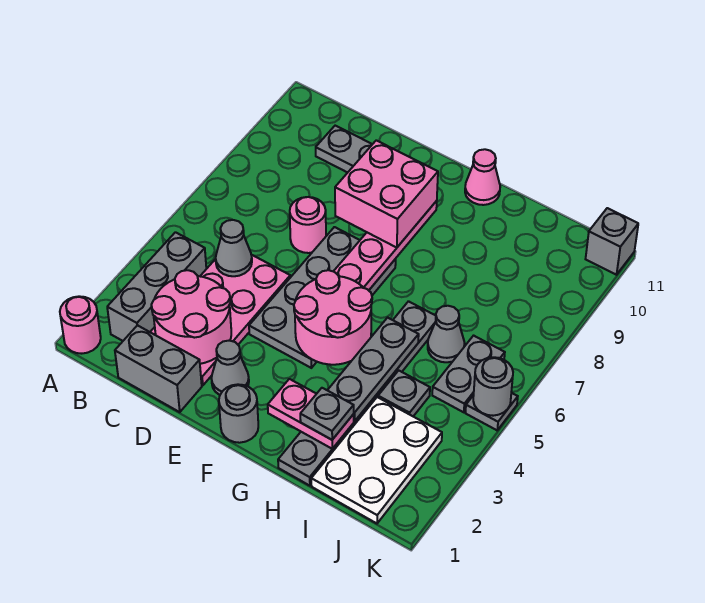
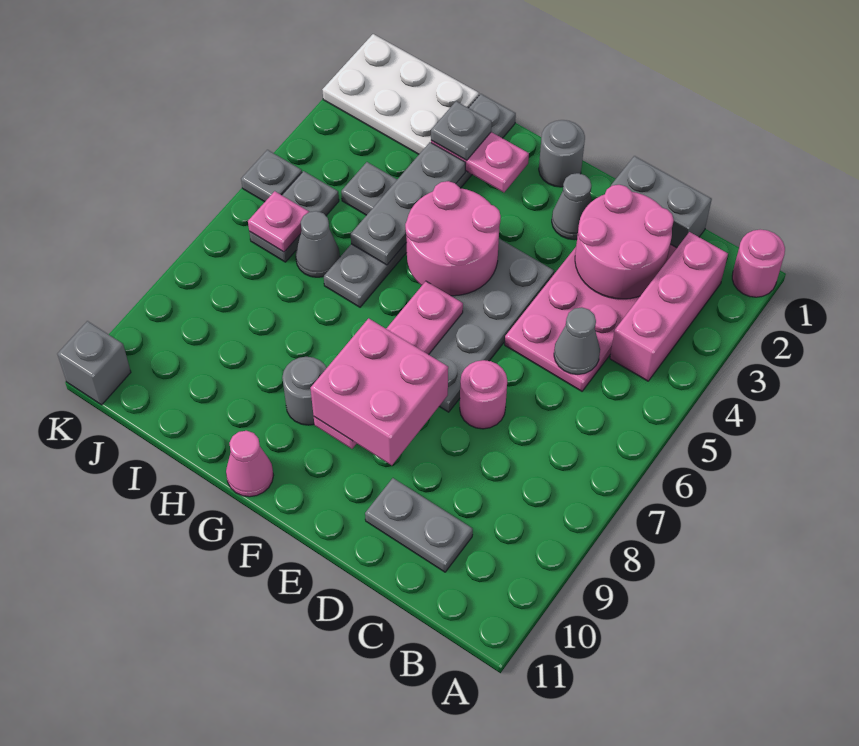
grey brick B2:B4 level 1 -> pink brick B2:B4 level 1
white plate I1:J3 level 1 -> white plate I1:K2 level 1
none -> pink plate J6 level 2
grey round brick K5 level 2 -> grey round brick G9 level 1

